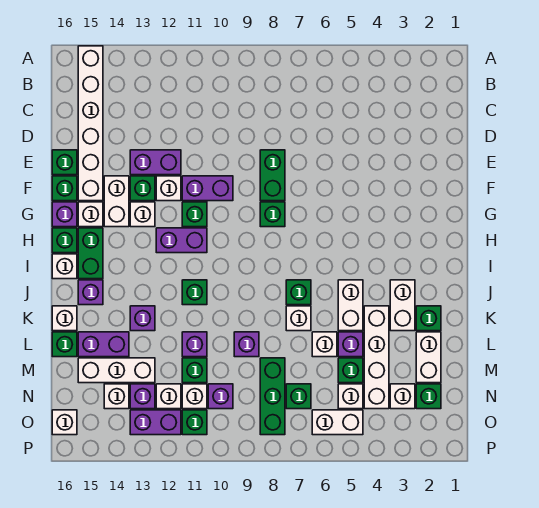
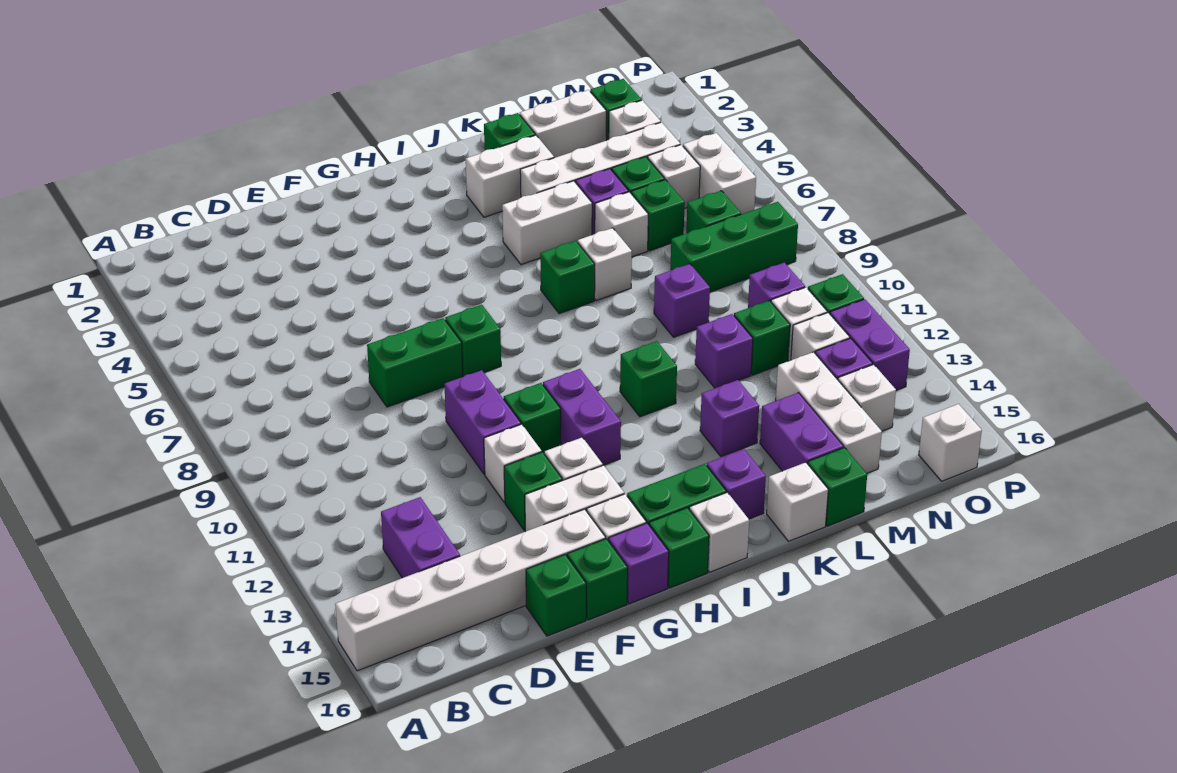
purple brick E12:E13 level 1 -> purple brick C13:C14 level 1
none -> green brick M6 level 1

